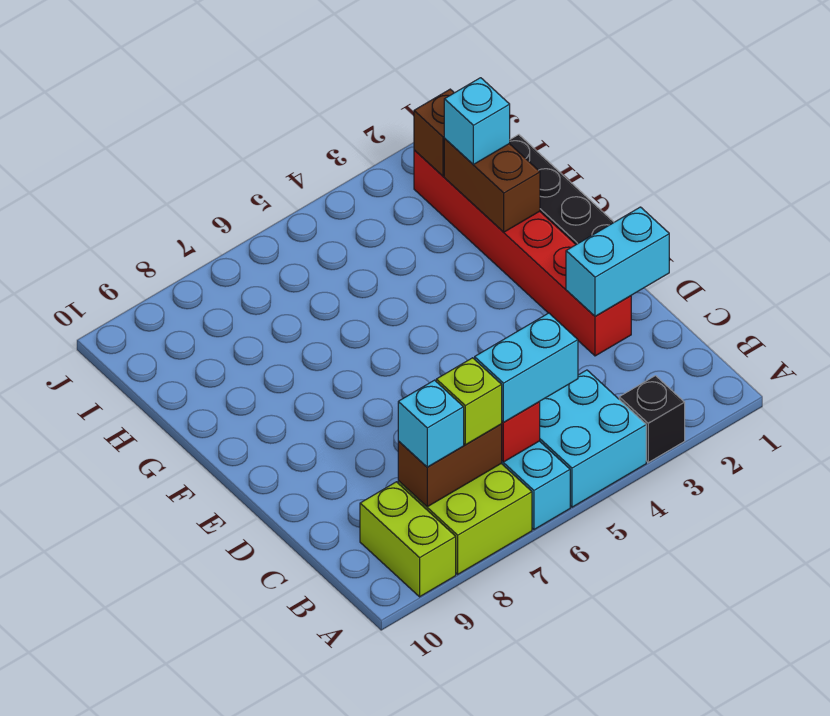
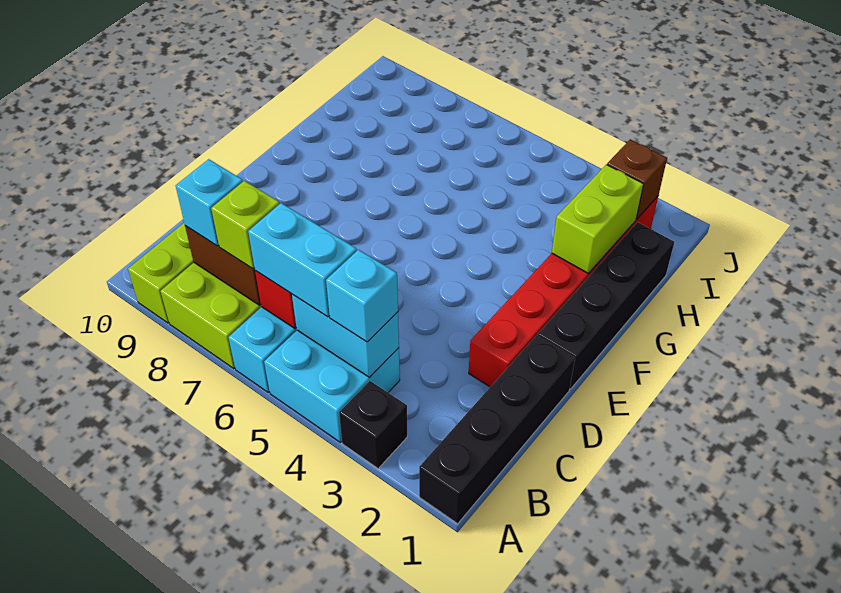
none -> black brick A1:D1 level 1
cyan brick D1:D2 level 2 -> cyan brick B4:B5 level 2
brown brick G2:H2 level 2 -> lime brick G2:H2 level 2
cyan brick H2 level 3 -> cyan brick B4 level 3

